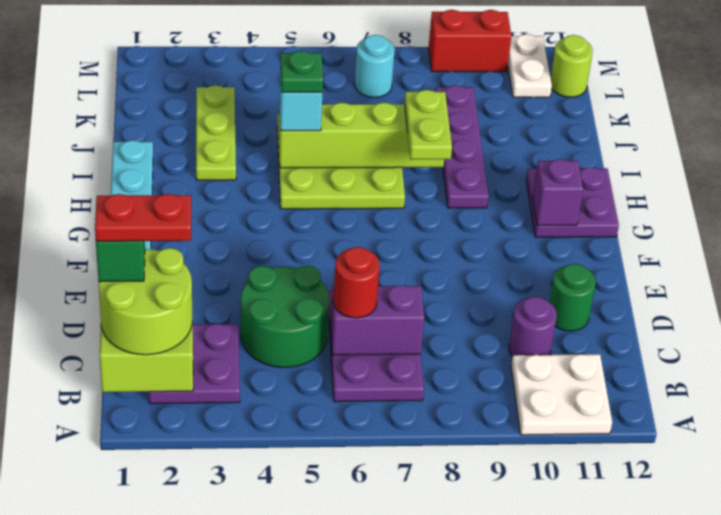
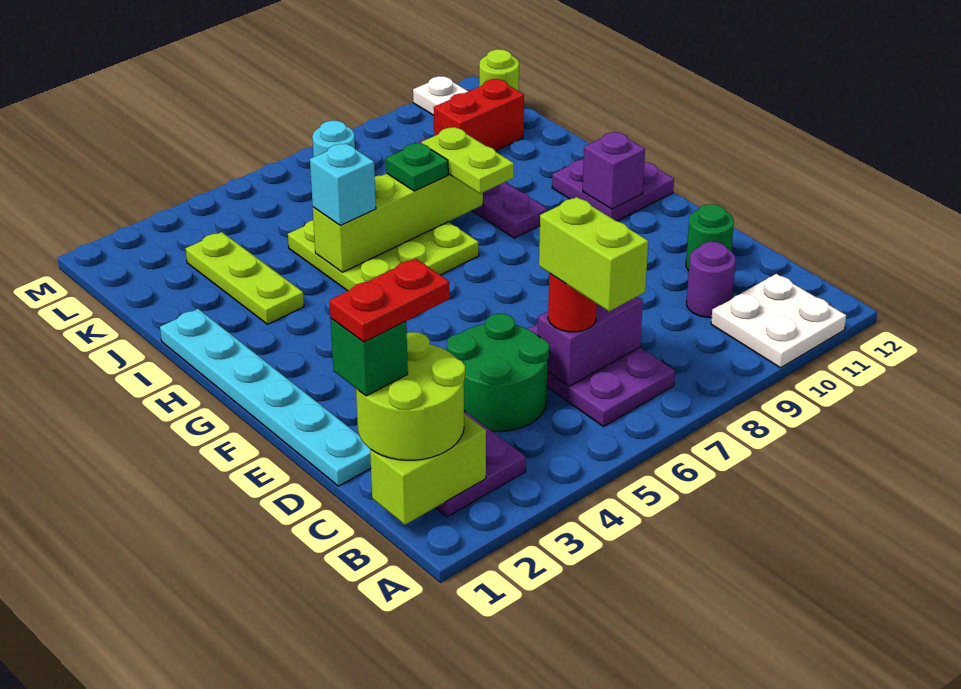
none -> lime brick B6:C6 level 4
green plate I5 level 4 -> green plate I7 level 3
red brick M9:M10 level 1 -> red brick K10:K11 level 1

